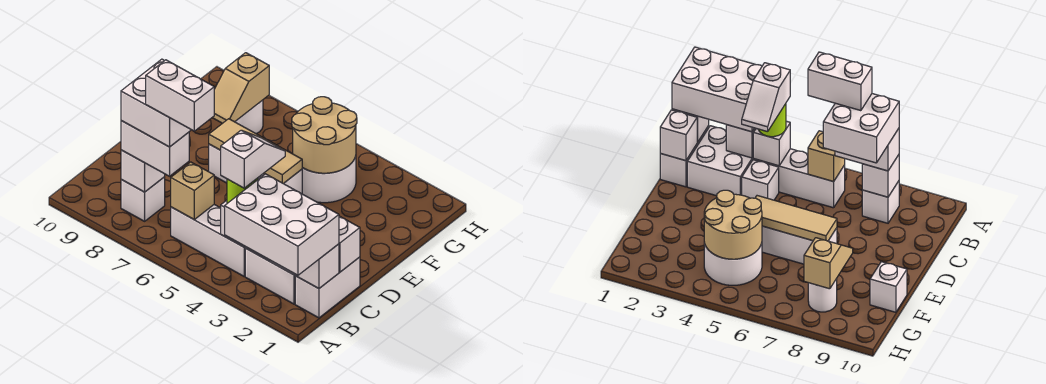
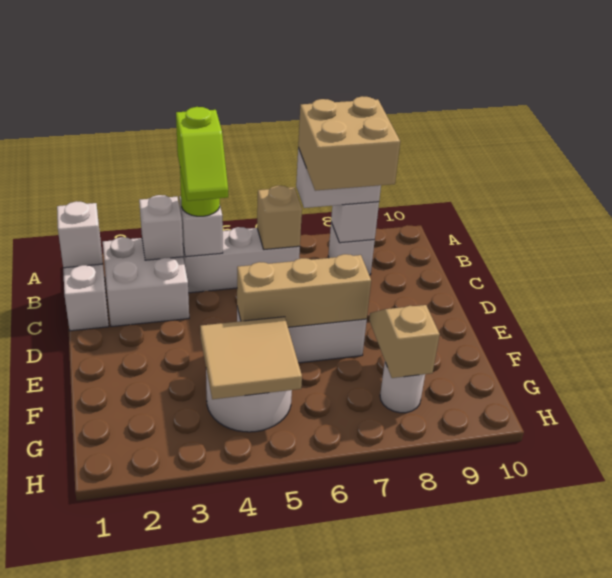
white brick A1:B3 level 3 -> none
white slope B4:C4 level 4 top B -> lime slope B4:C4 level 4 top B
white brick B6:B7 level 5 -> none
white brick B7:C8 level 4 -> tan brick B7:C8 level 4
white brick C1 level 2 -> none
white brick C4 level 1 -> none
tan tile E5:E7 level 2 -> tan brick E5:E7 level 2
tan round brick F4:G5 level 2 -> tan tile F4:G5 level 2
white brick F10 level 1 -> none

